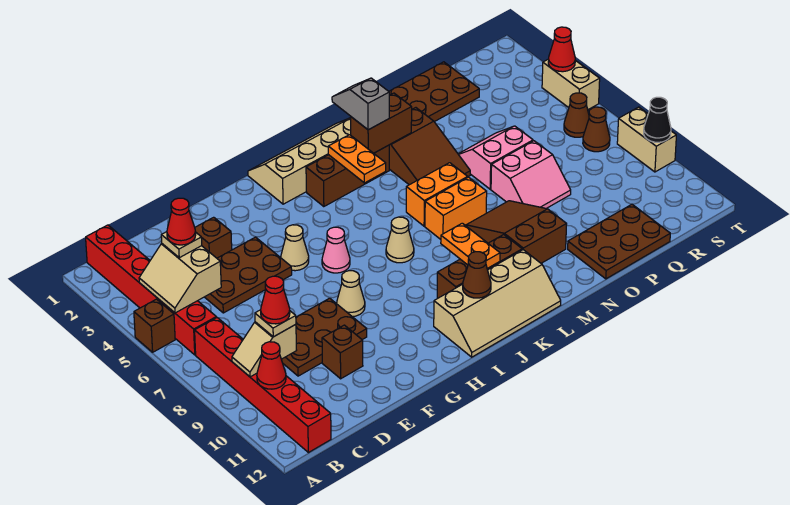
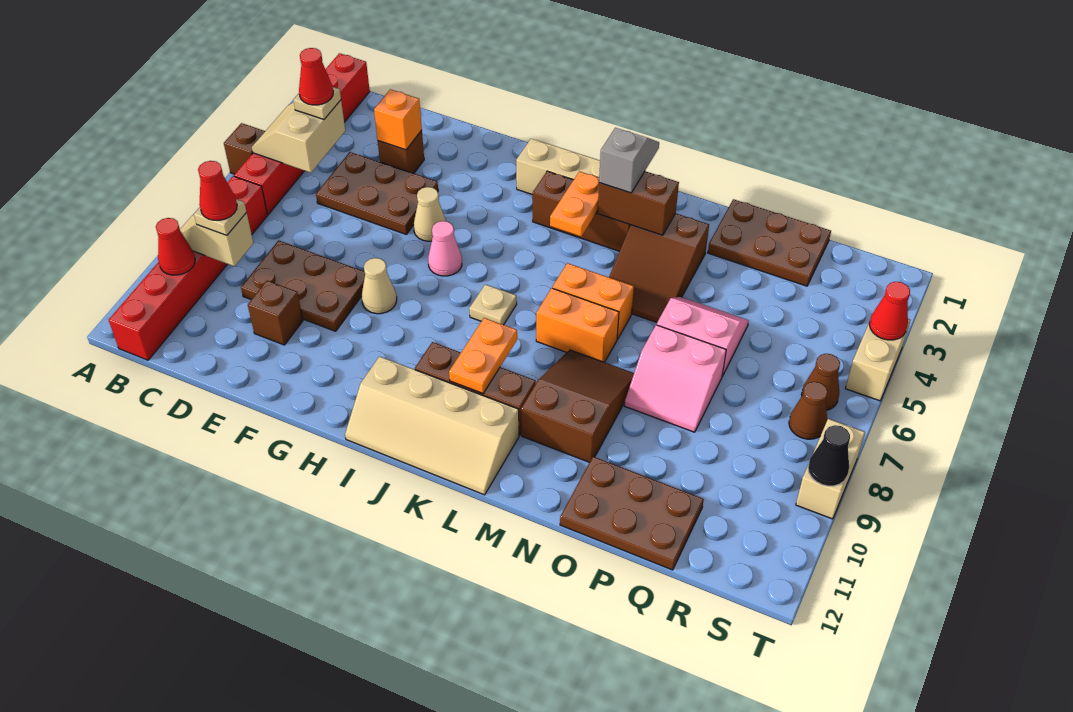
none -> orange brick E3 level 2
tan cone J7 level 1 -> tan plate J7 level 1
brown cone J11 level 2 -> none

